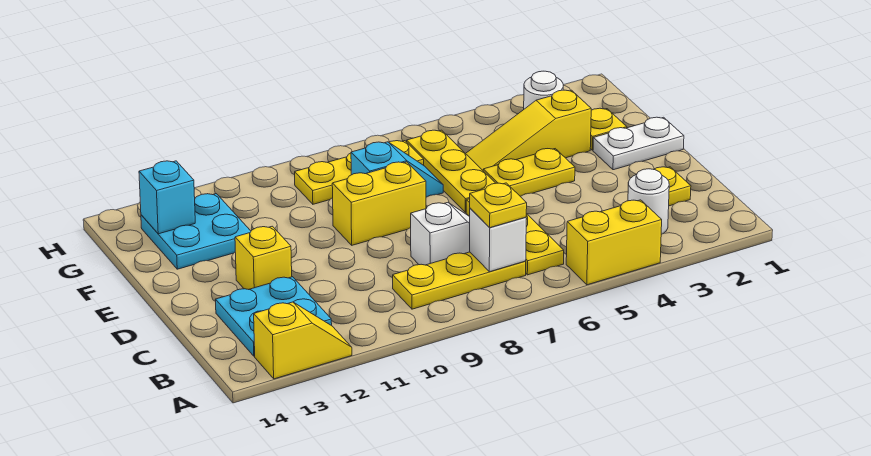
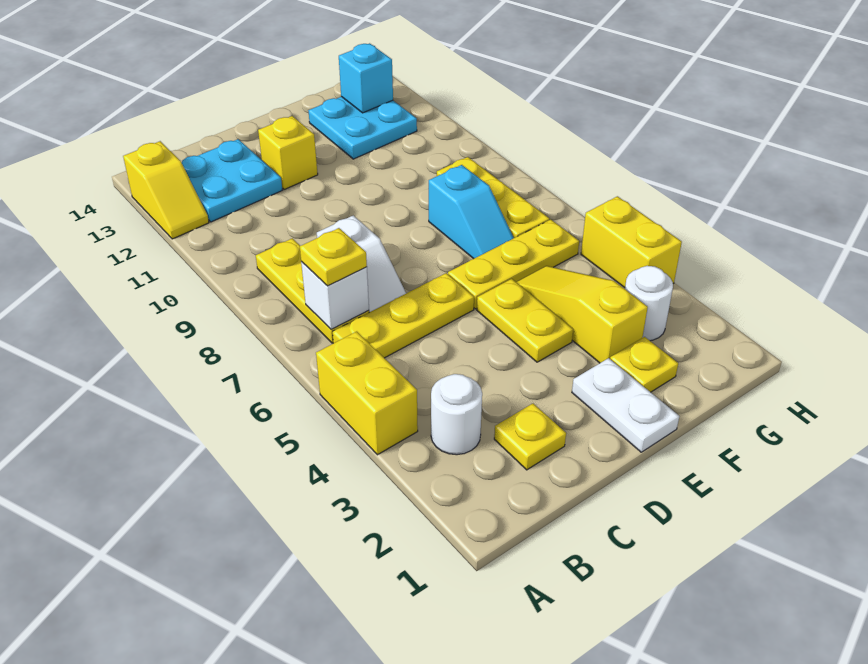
yellow brick E8:E9 level 1 -> yellow brick H4:H5 level 1

